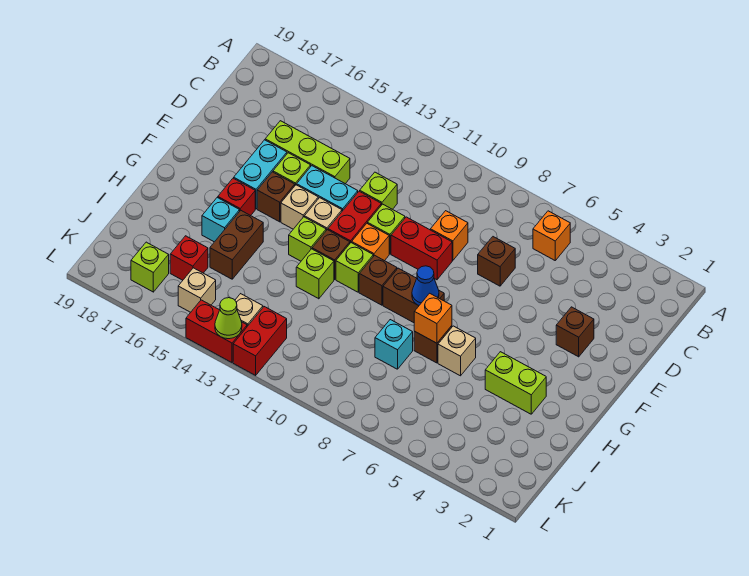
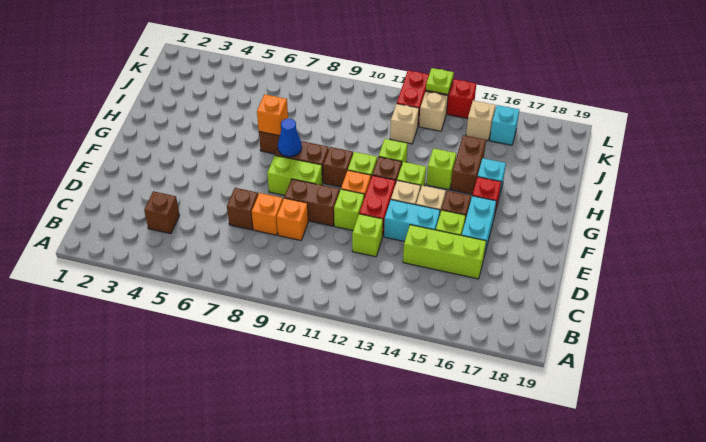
orange brick B6 level 1 -> orange brick D8 level 1
brown brick E3 level 1 -> brown brick C4 level 1
red brick E9:E10 level 1 -> brown brick E9:E10 level 1
lime brick H3:H4 level 1 -> lime brick F8:F9 level 1
tan brick H6 level 1 -> tan brick J12 level 1
cyan brick I8 level 1 -> cyan brick K16 level 1
red brick J16 level 1 -> none
lime brick K17 level 1 -> lime brick H14 level 1
lime cone L13 level 2 -> lime plate L13 level 2

